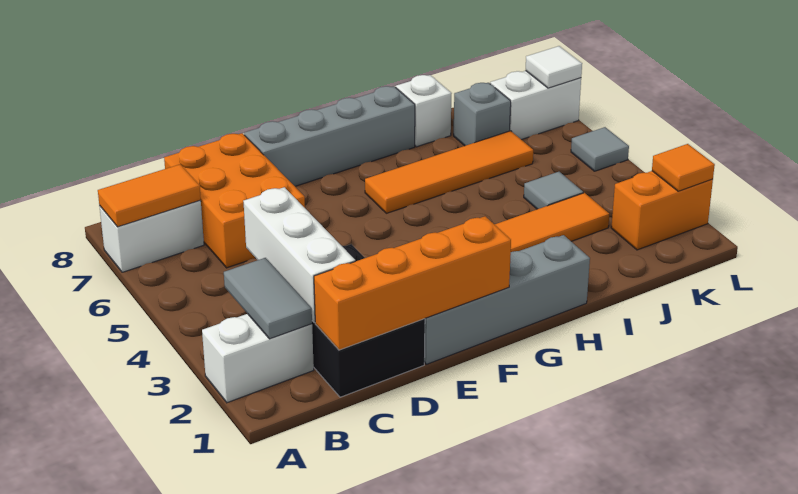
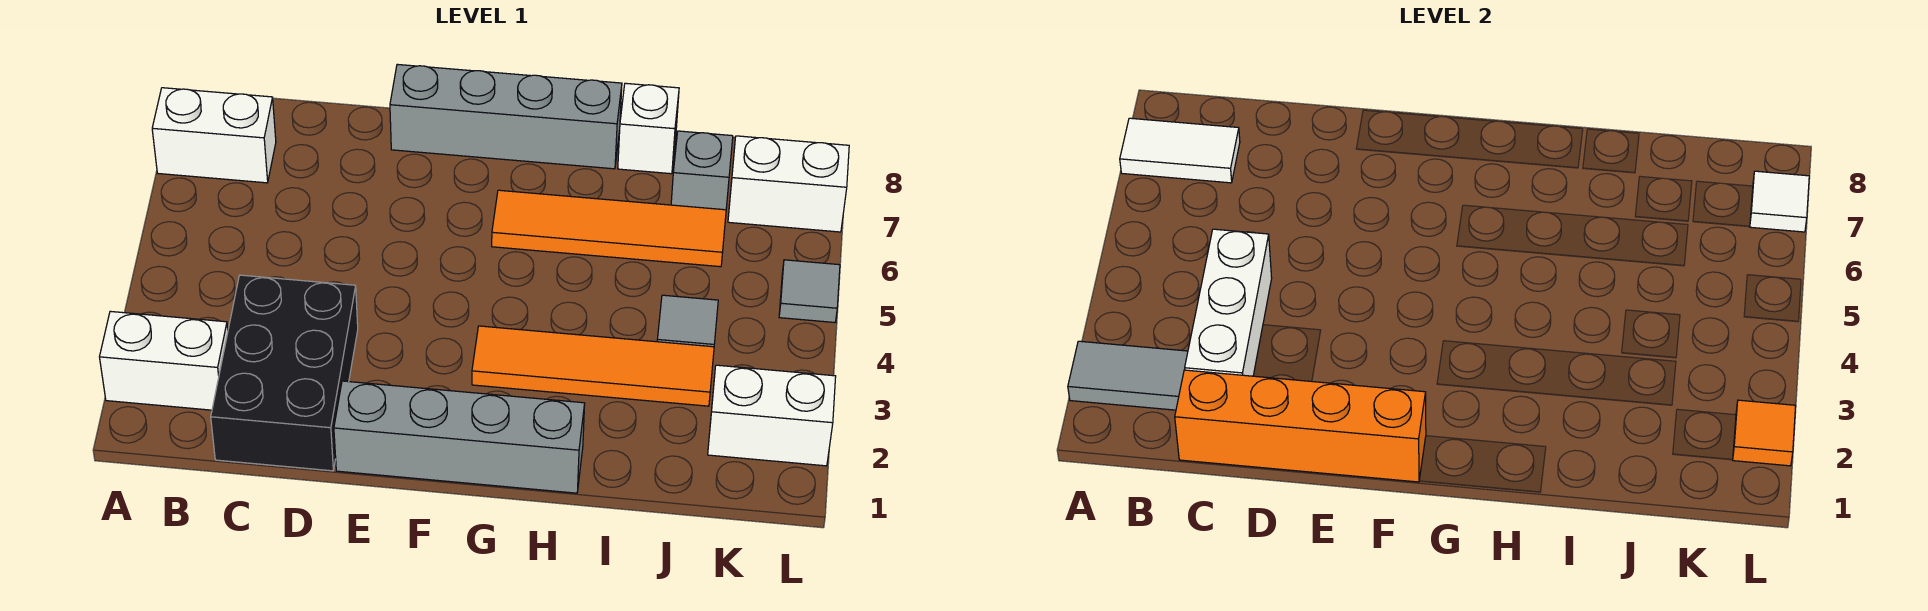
orange tile A7:B7 level 2 -> white tile A7:B7 level 2
grey tile B2:B3 level 2 -> grey tile A2:B2 level 2
orange brick C6:D8 level 1 -> none
orange brick K2:L2 level 1 -> white brick K2:L2 level 1

